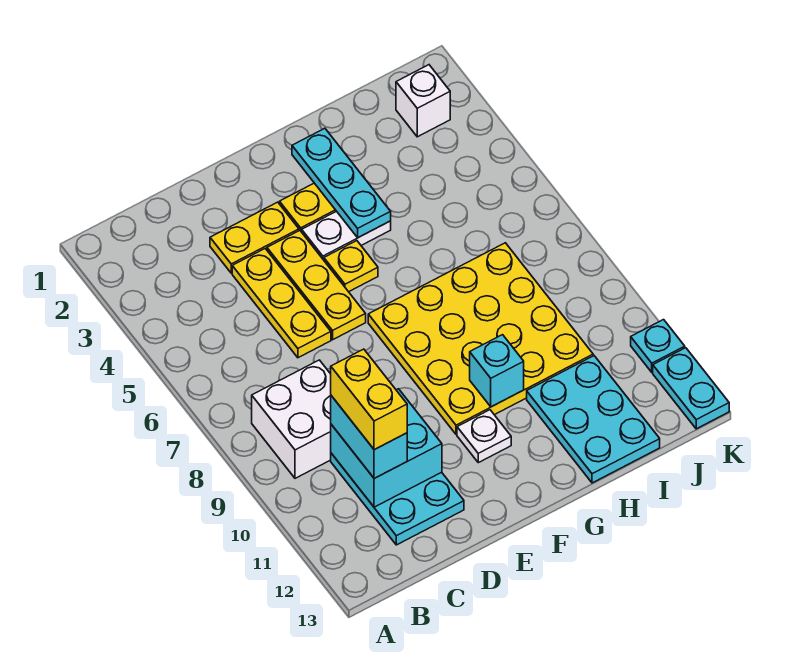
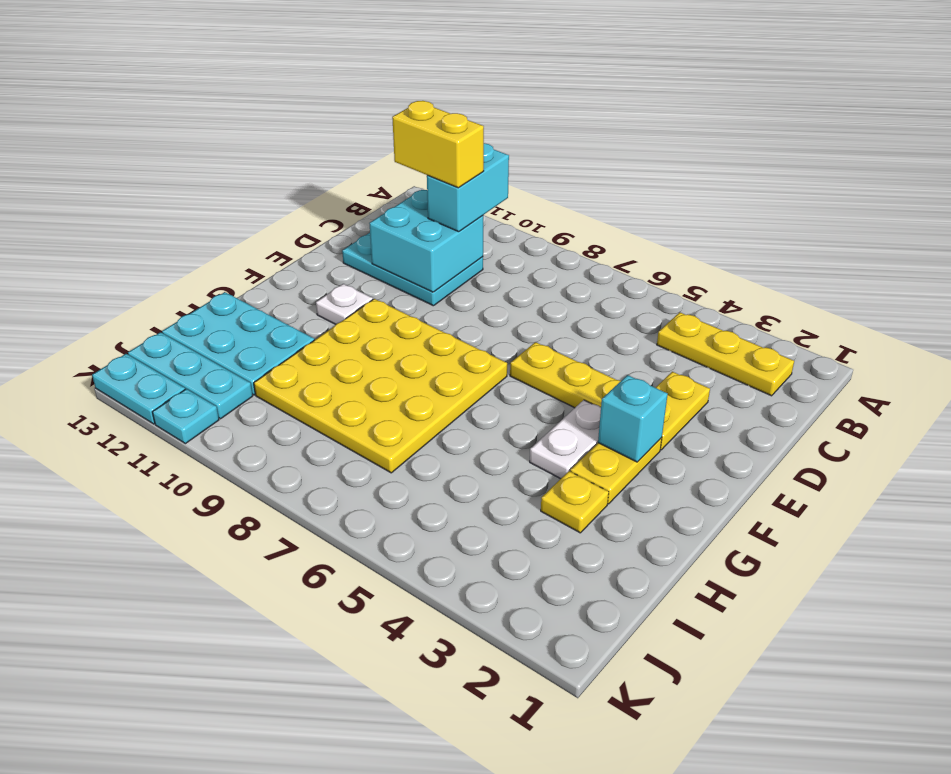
white brick B8:C9 level 1 -> none
cyan brick C10:C11 level 3 -> cyan brick B10:C10 level 3
yellow plate D4:D6 level 1 -> yellow plate B2:B4 level 1
yellow plate F5 level 1 -> yellow plate H3 level 1
cyan plate G2:G4 level 2 -> cyan plate J11:J13 level 1
cyan brick G10 level 2 -> cyan brick F3 level 2
white brick J2 level 1 -> none

